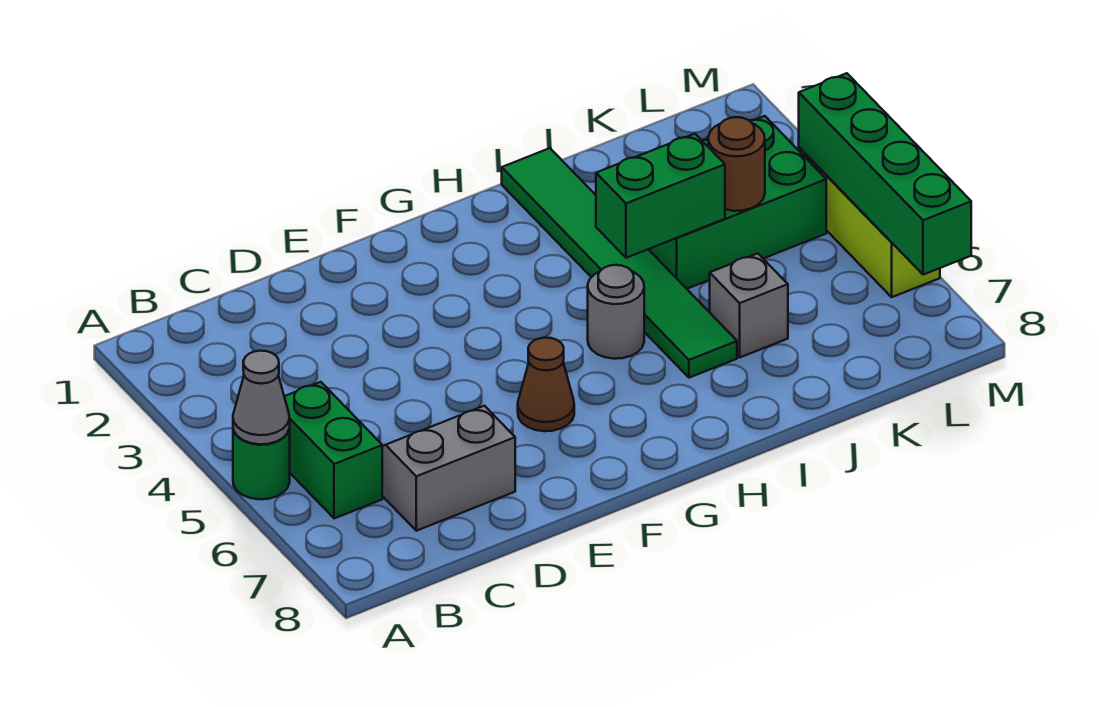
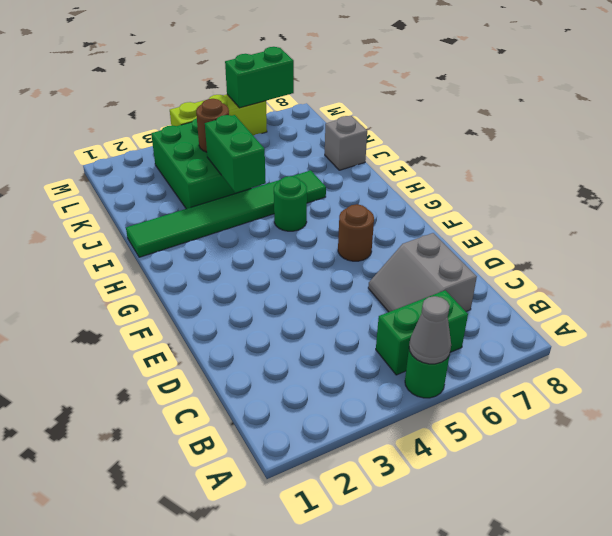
brown cone F6 level 1 -> brown round brick F6 level 1
grey round brick H5 level 1 -> green round brick H5 level 1
grey brick J6 level 1 -> grey brick J8 level 1
green brick M4:M7 level 2 -> green brick M6:M7 level 2

